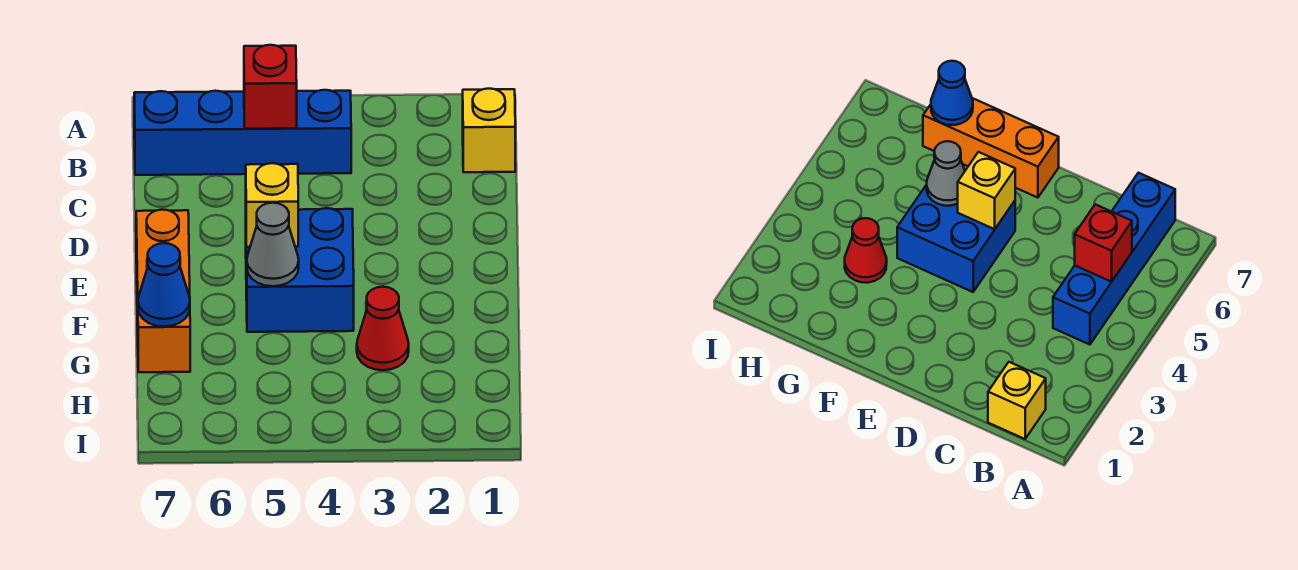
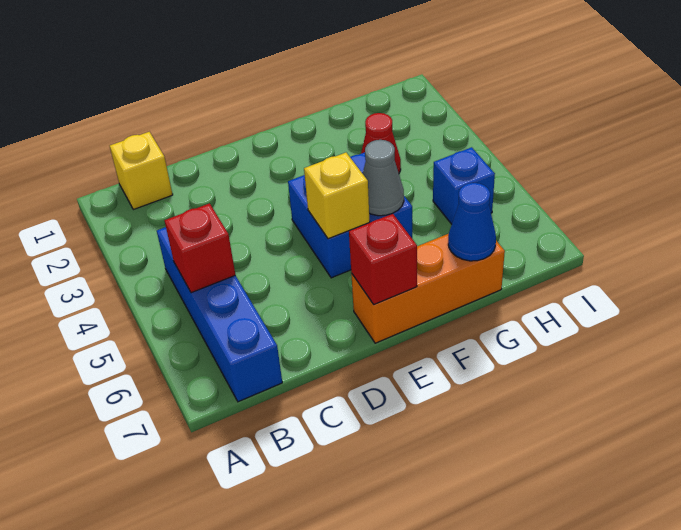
none -> red brick E7 level 2
none -> blue brick H5 level 1

